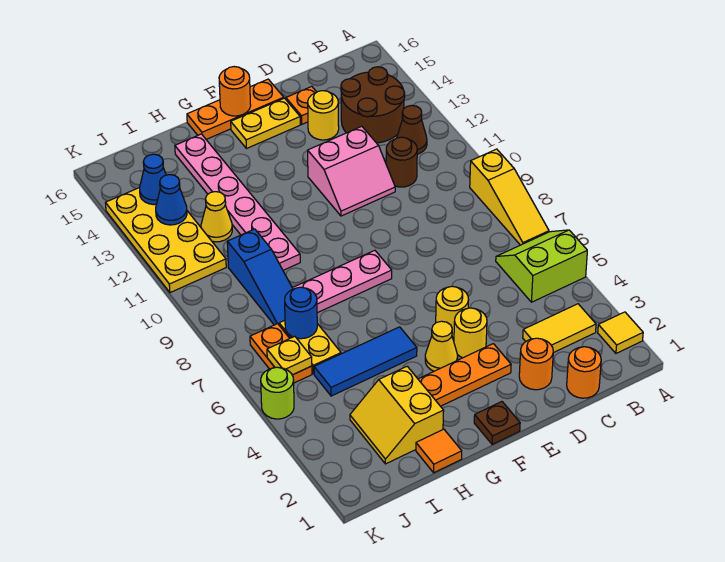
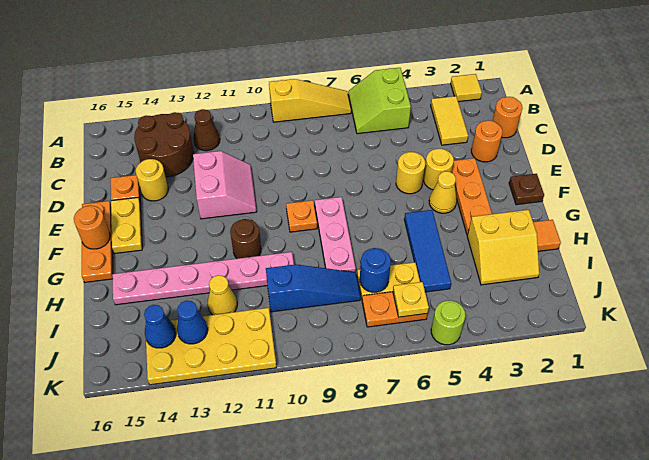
brown round brick C11 level 1 -> brown round brick G11 level 1
none -> orange plate F9 level 1

